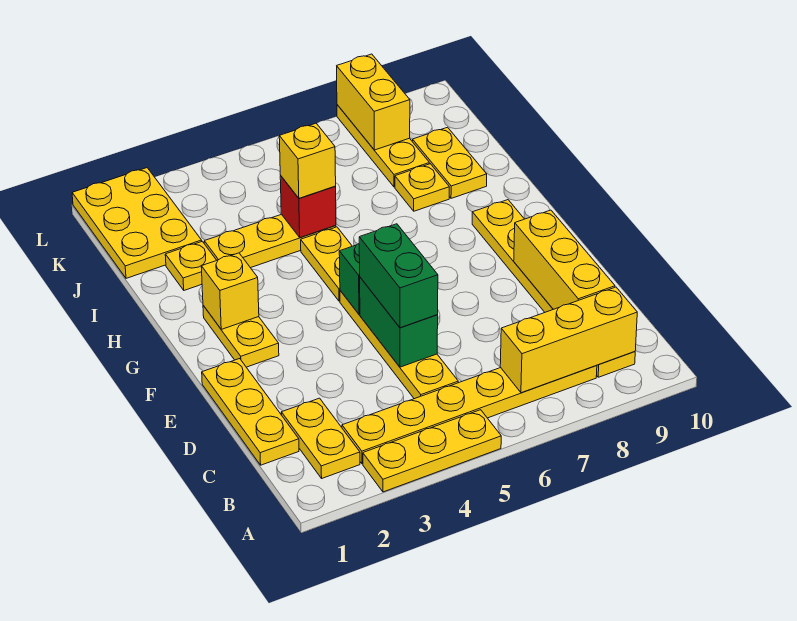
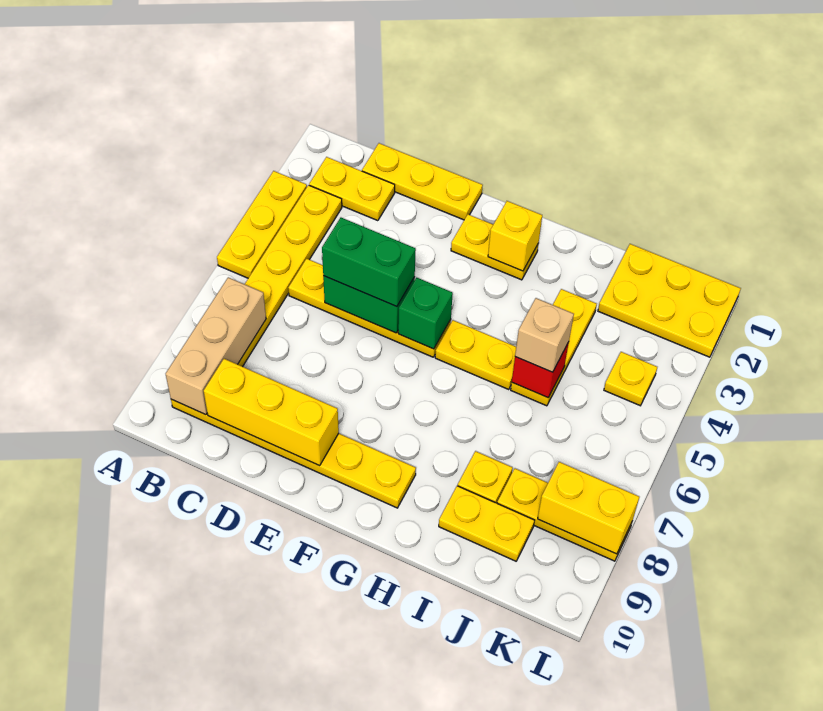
yellow brick B7:B9 level 2 -> tan brick B7:B9 level 2
yellow plate I2 level 1 -> yellow plate K4 level 1
yellow brick I5 level 3 -> tan brick I5 level 3

